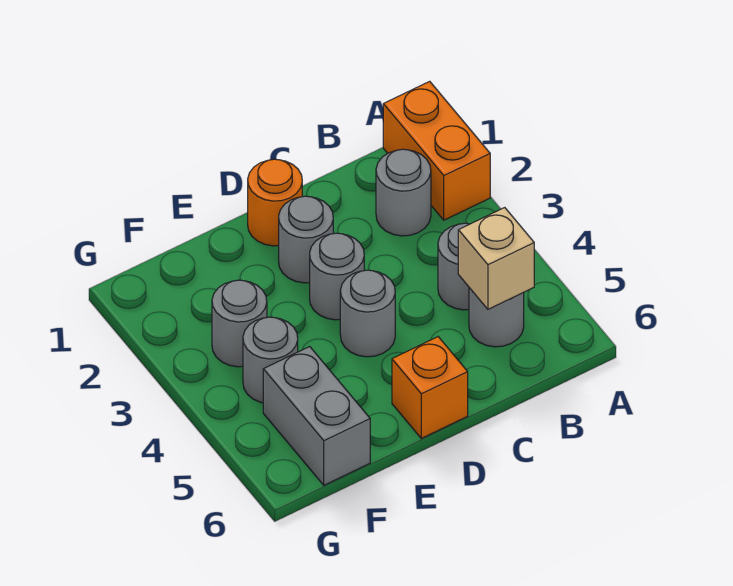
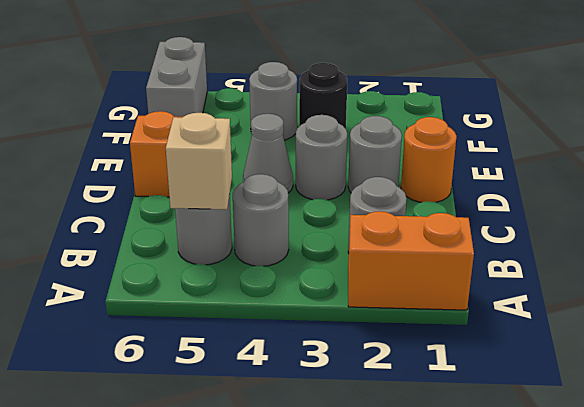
grey round brick D4 level 1 -> grey cone D4 level 1
grey round brick F3 level 1 -> black round brick F3 level 1
grey brick F5:F6 level 1 -> grey brick F6:G6 level 1

